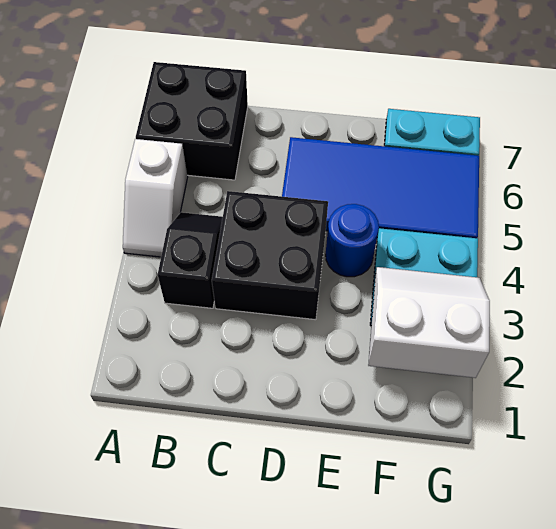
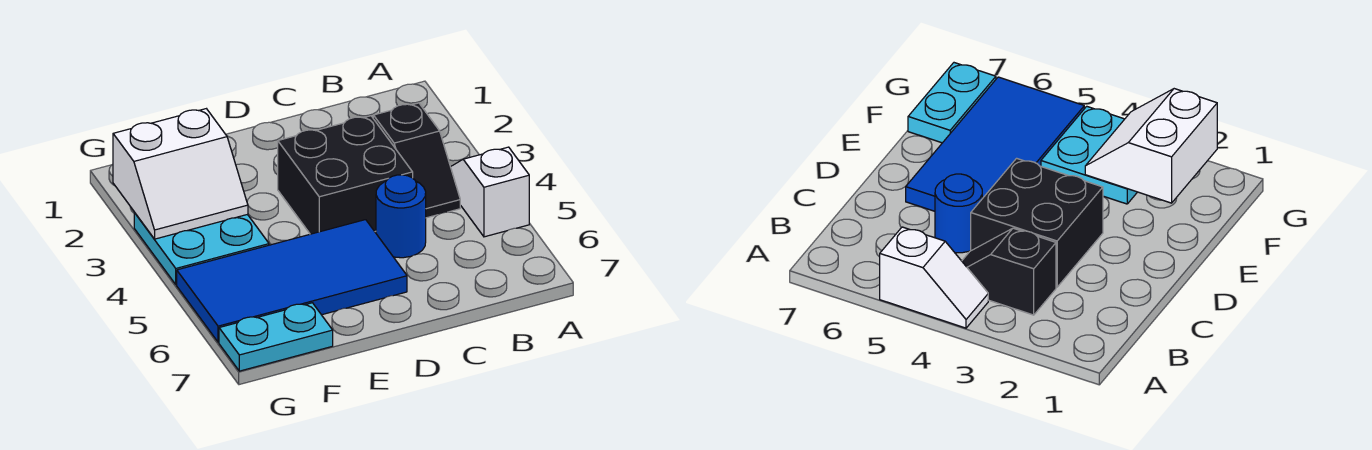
black brick A6:B7 level 1 -> none
blue round brick E4 level 1 -> blue round brick C5 level 1

